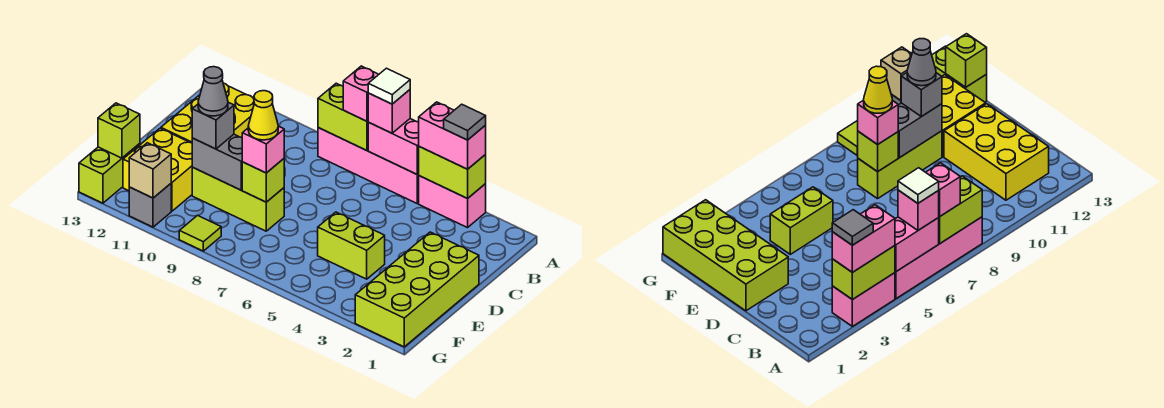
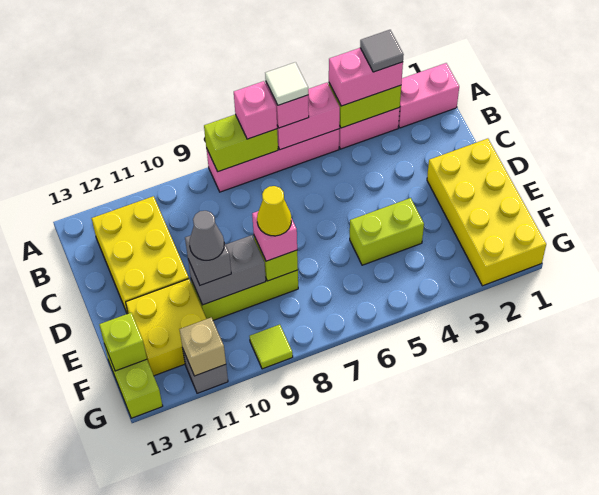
none -> pink brick A1:A2 level 1
lime brick D1:G2 level 1 -> yellow brick D1:G2 level 1

